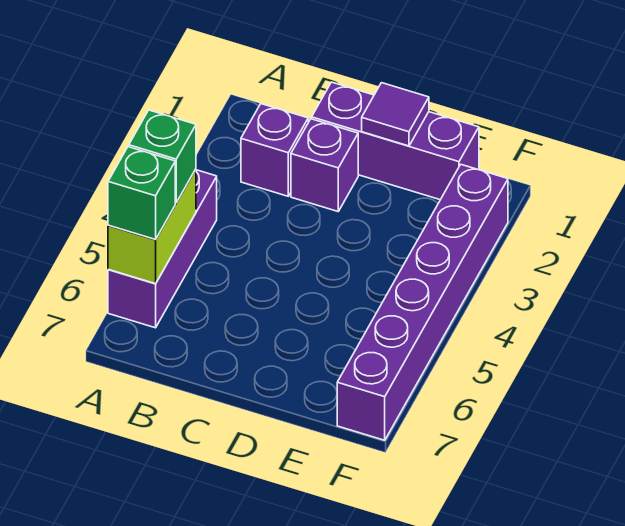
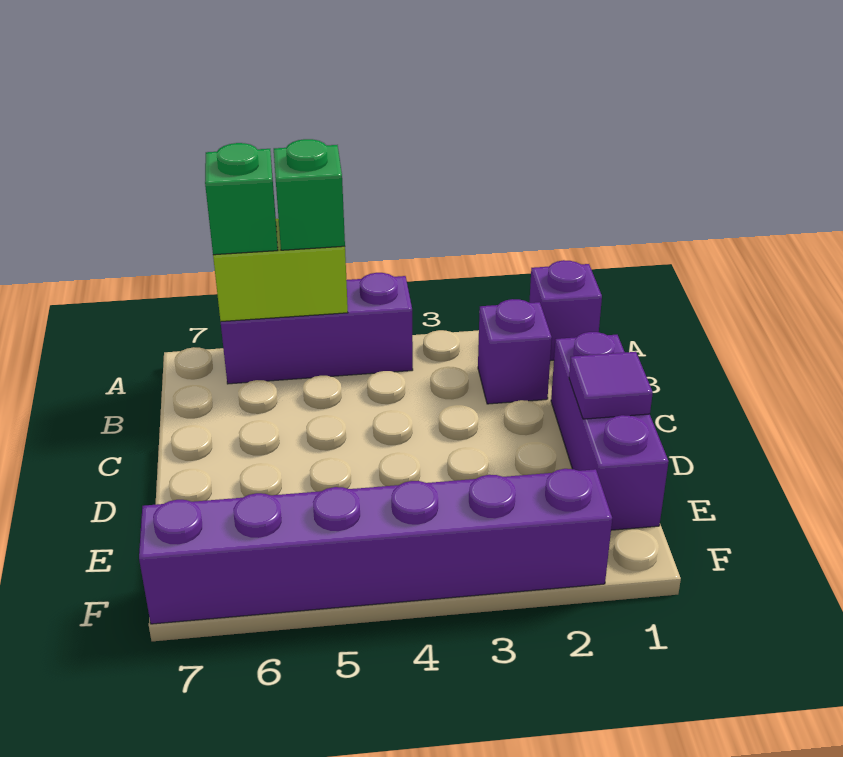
purple brick C2 level 1 -> purple brick A1 level 1

